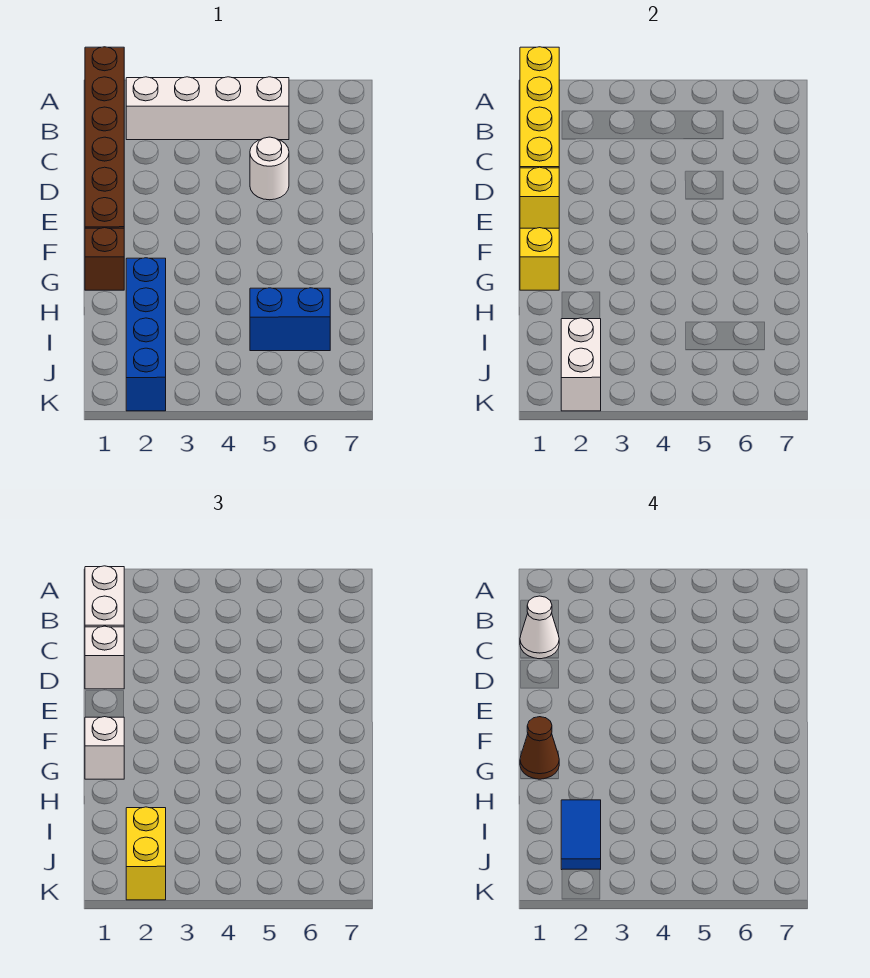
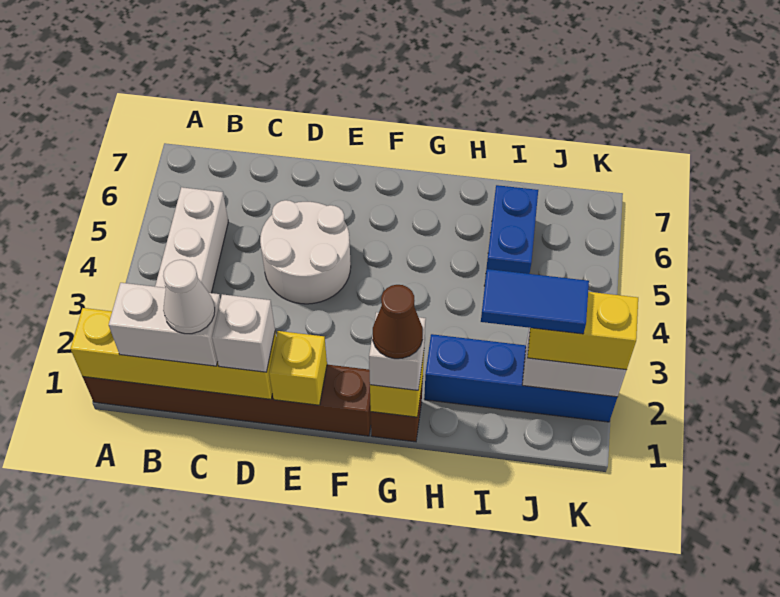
white round brick D5 level 1 -> white round brick D4:E5 level 1

